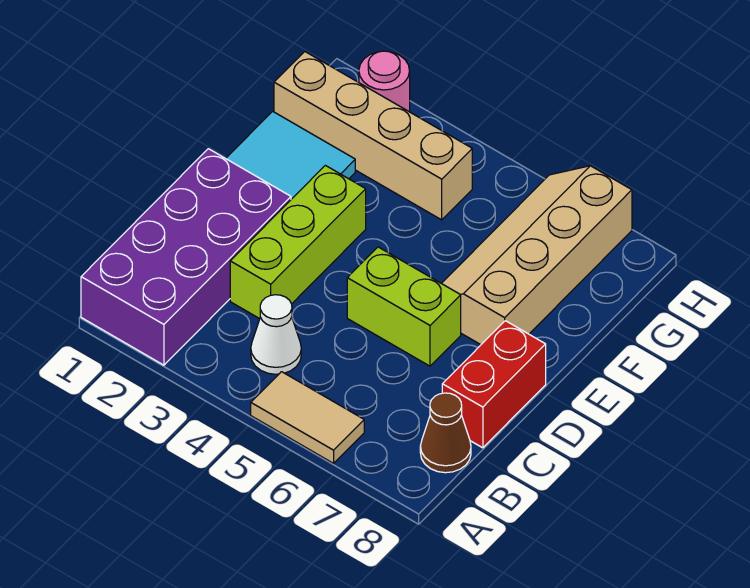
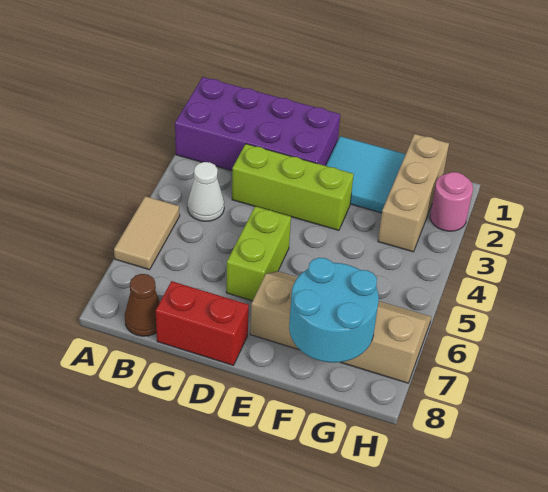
none -> cyan round brick F7:G8 level 2
tan brick G1:G4 level 1 -> tan brick G1:G3 level 1

